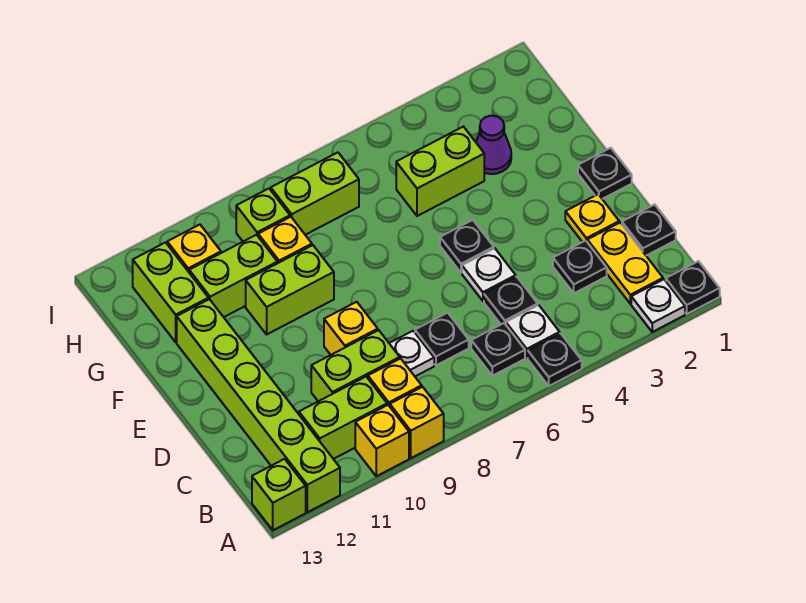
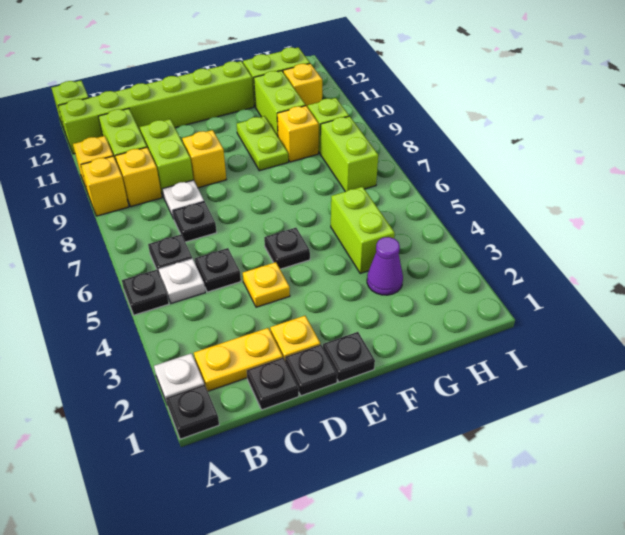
black plate C3 level 1 -> black plate D1 level 1
none -> yellow plate D4 level 1
white plate D5 level 1 -> none
lime brick F9:F10 level 1 -> lime plate F9:F10 level 1

